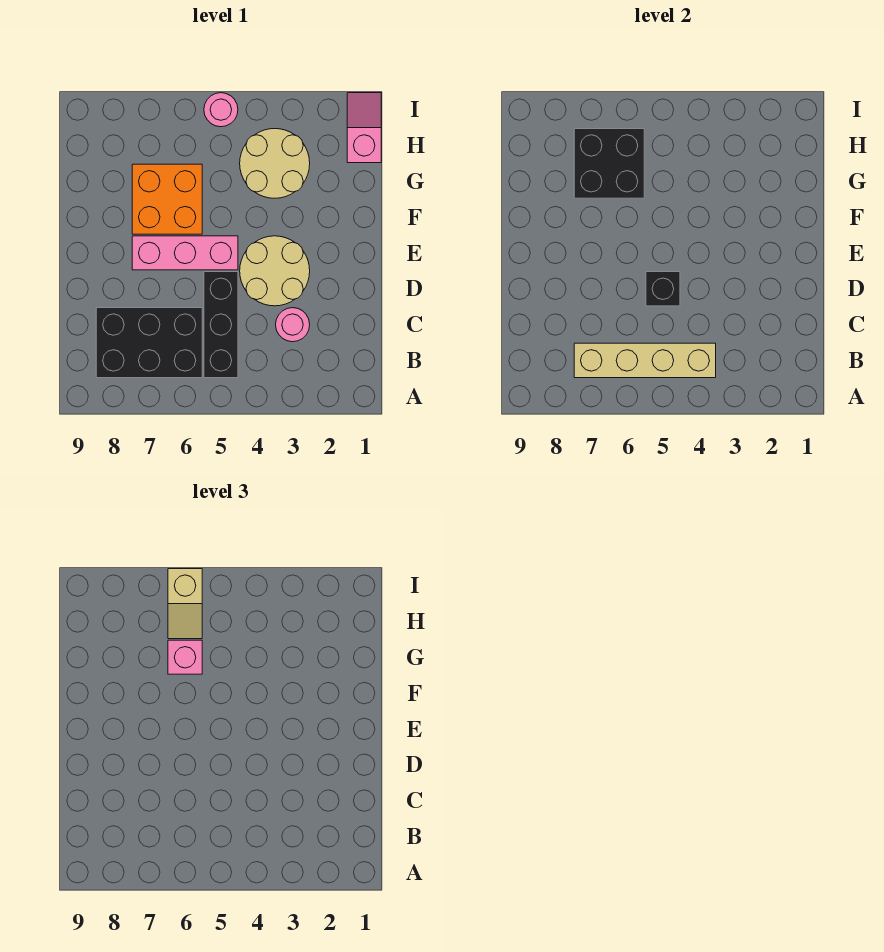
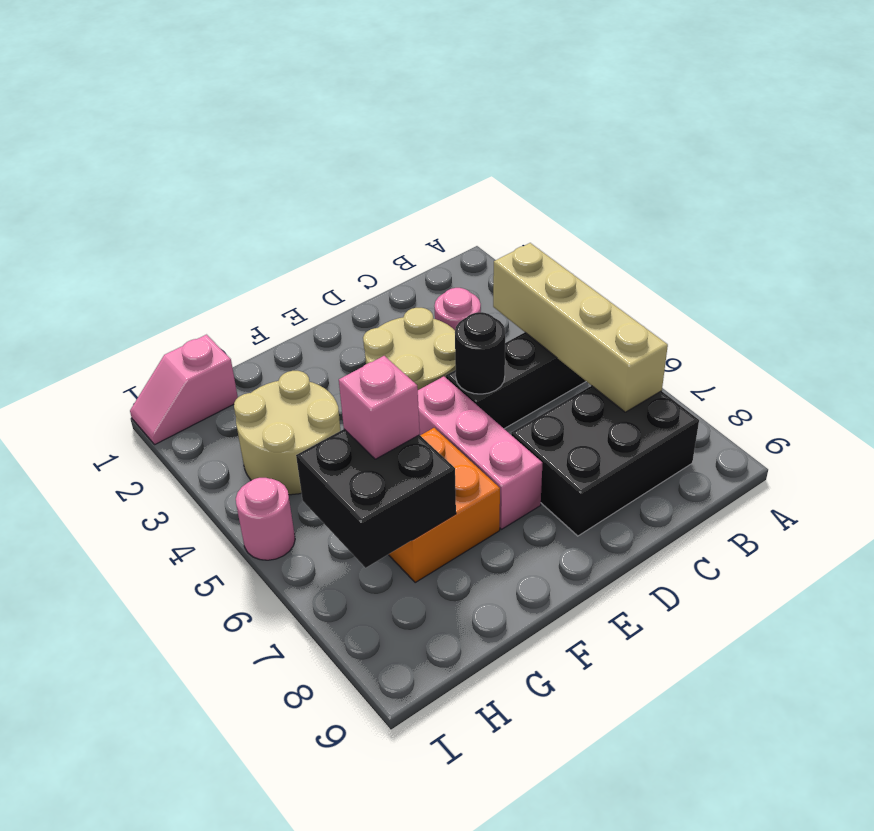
black brick B6:C8 level 1 -> black brick B7:D8 level 1
black brick D5 level 2 -> black round brick D5 level 2
tan slope H6:I6 level 3 top I -> none

